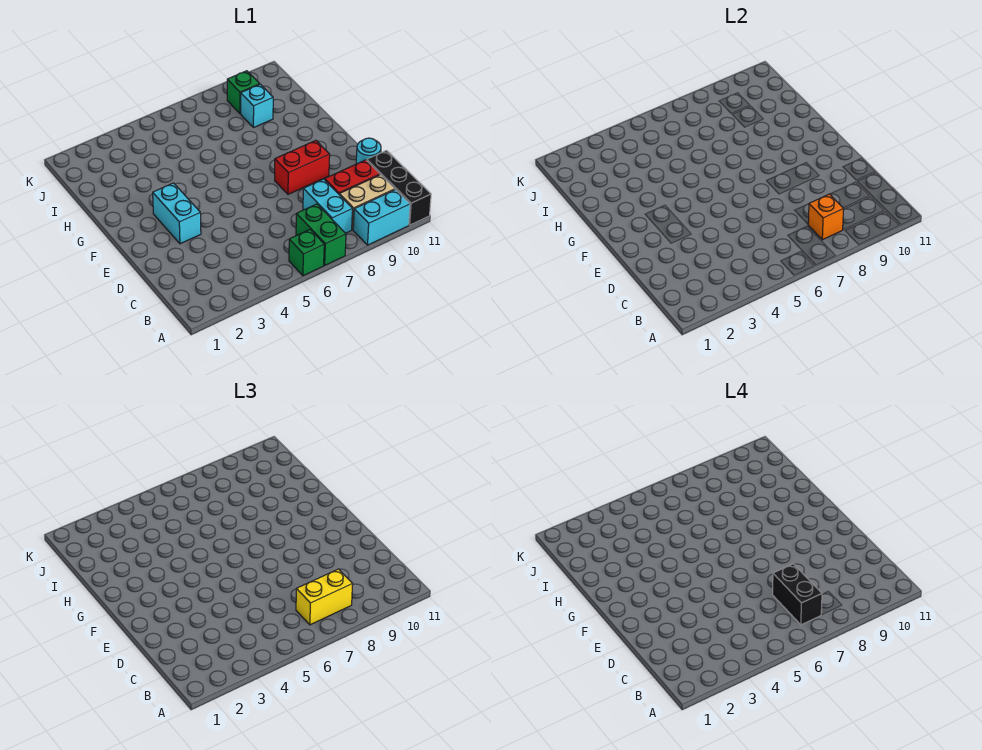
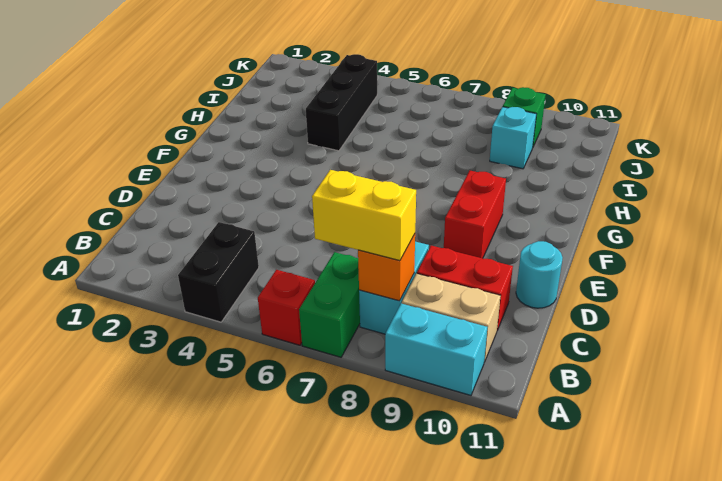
green brick A6 level 1 -> red brick A6 level 1
black brick A11:C11 level 1 -> black brick H4:J4 level 1
black brick B7:C7 level 4 -> black brick A4:B4 level 1
cyan brick E3:F3 level 1 -> none
red brick E8:E9 level 1 -> red brick E9:F9 level 1

